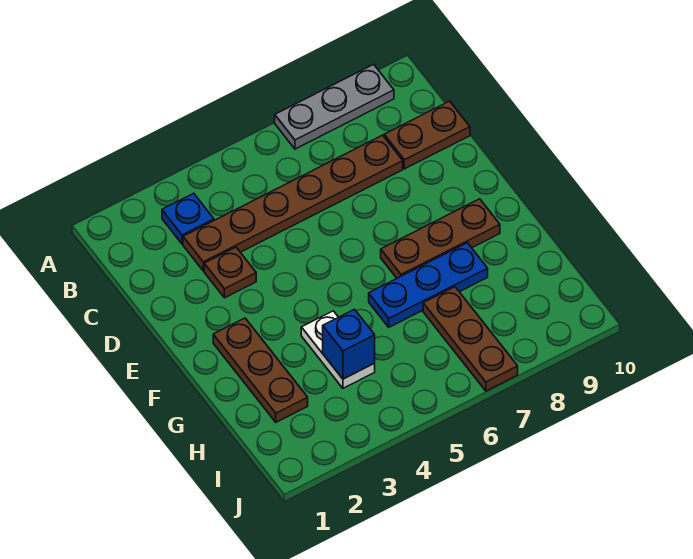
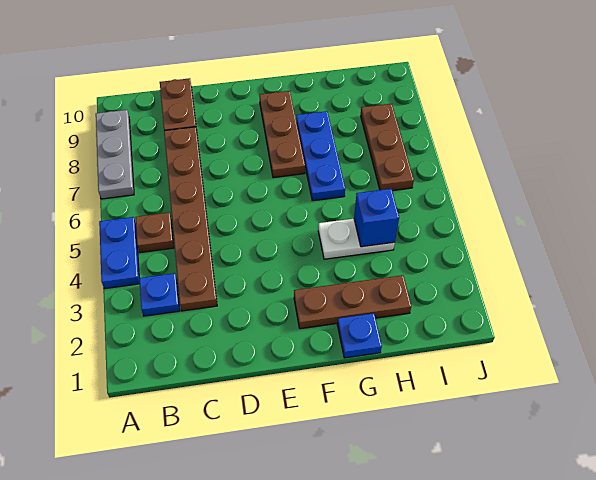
none -> blue plate A4:A5 level 1
brown plate D3 level 1 -> brown plate B5 level 1
none -> blue plate G1 level 1
brown plate H7:J7 level 1 -> brown plate I6:I8 level 1

